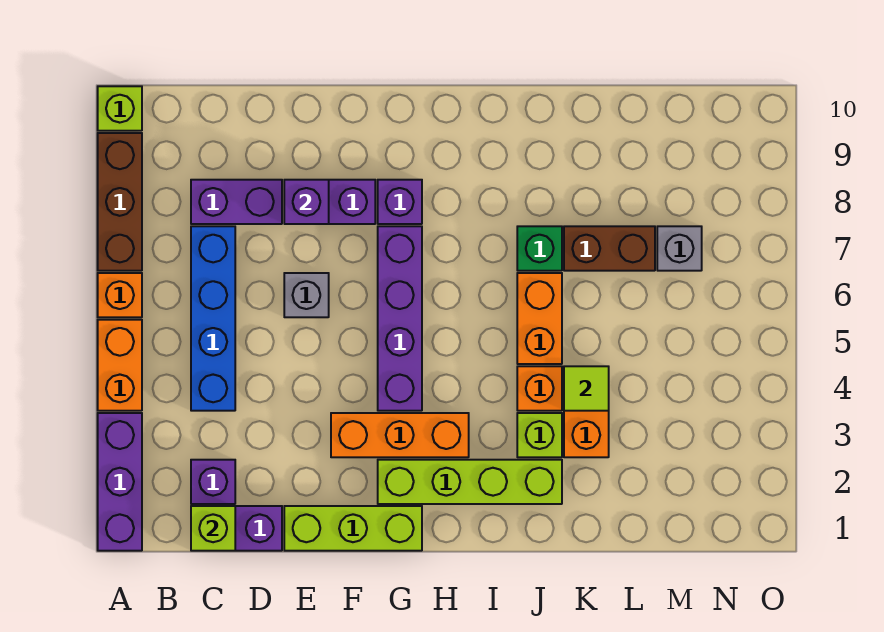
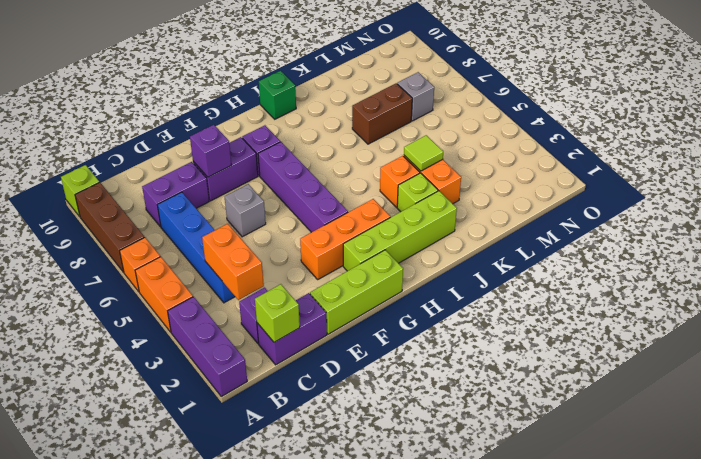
orange brick J5:J6 level 1 -> orange brick C3:C4 level 2
green brick J7 level 1 -> green brick I10 level 1

